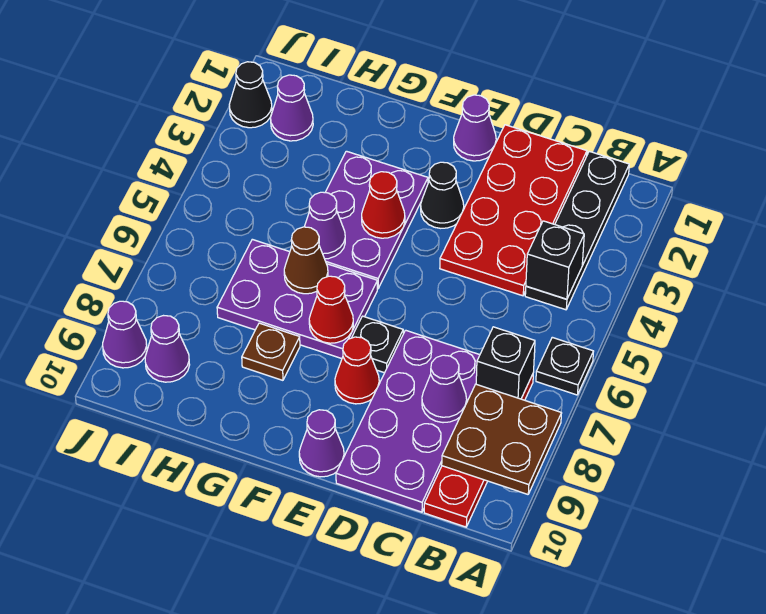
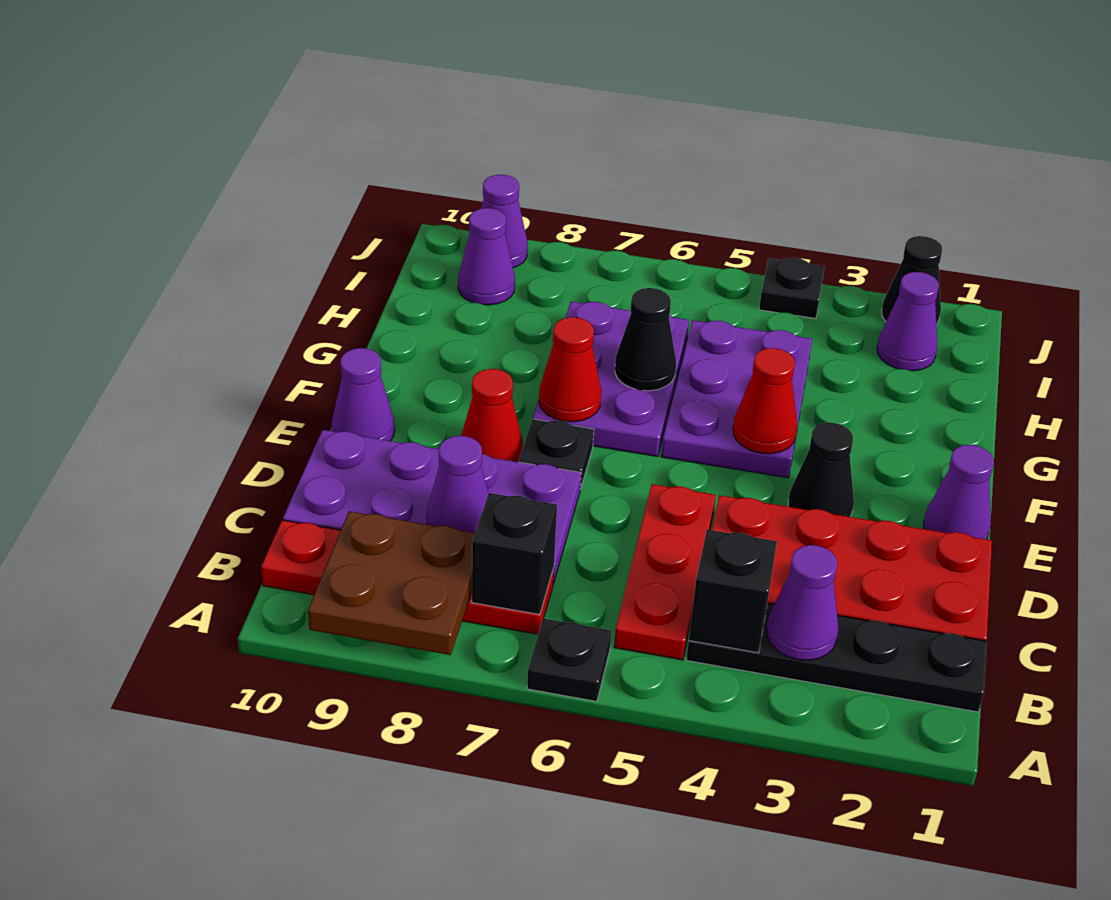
none -> red plate B5:D5 level 1
purple plate F3:G5 level 1 -> purple plate F4:H5 level 1
purple cone G5 level 2 -> purple cone B3 level 2
brown cone G6 level 2 -> black cone G6 level 2
brown plate G8 level 1 -> none
none -> black plate J4 level 1

